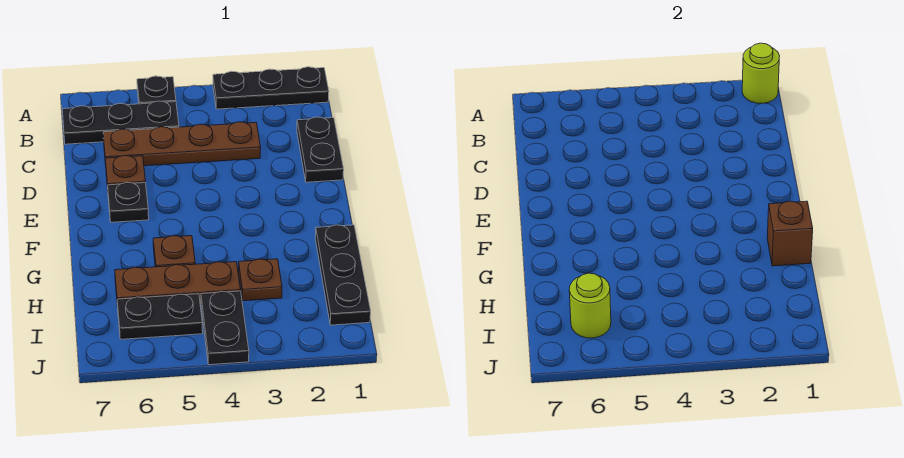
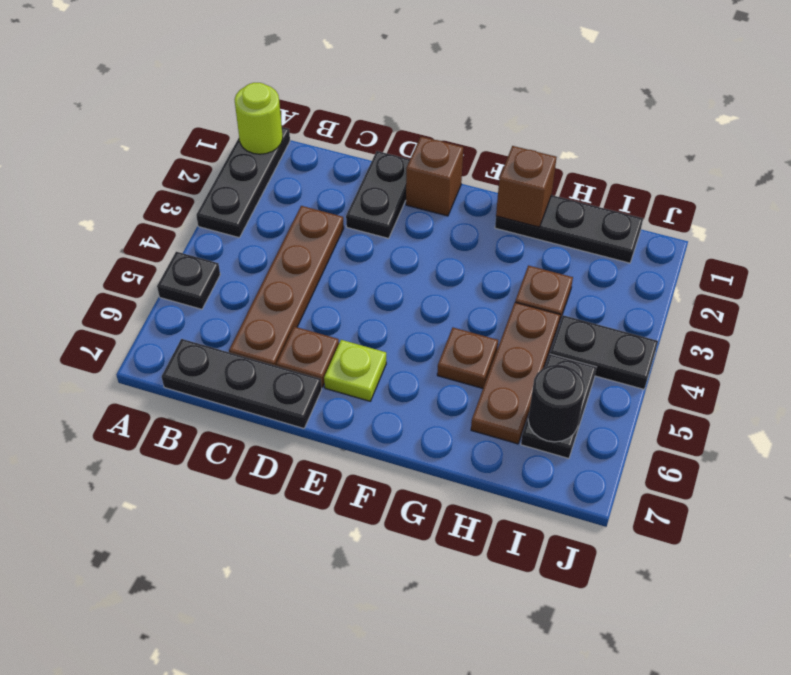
black plate B5:B7 level 1 -> black plate B7:D7 level 1
black plate C1:D1 level 1 -> black plate D1:D2 level 1
none -> brown brick E1 level 1
black plate E6 level 1 -> lime plate E6 level 1
lime round brick I6 level 2 -> black round brick I6 level 2

